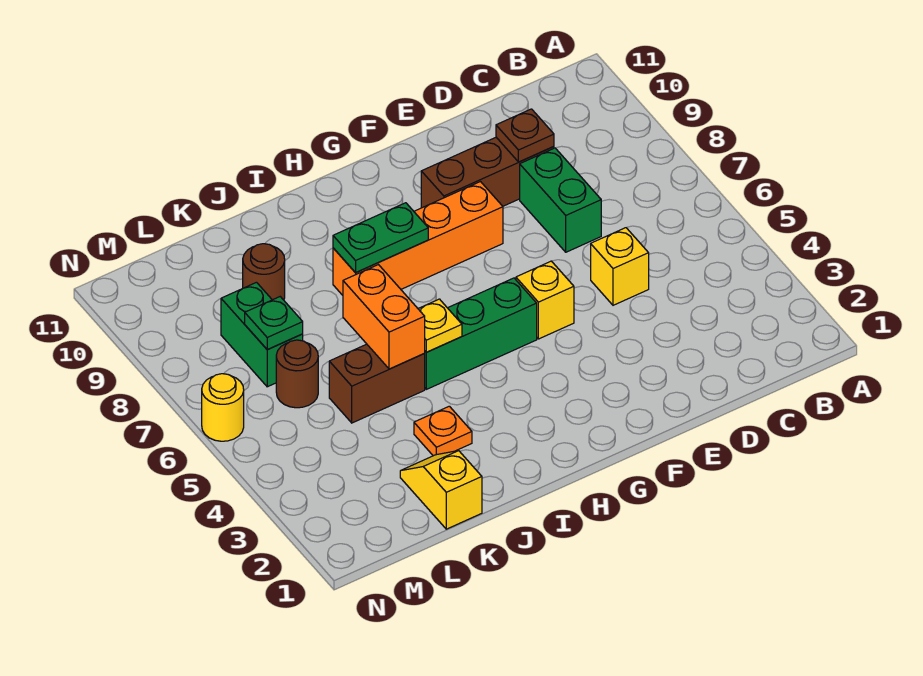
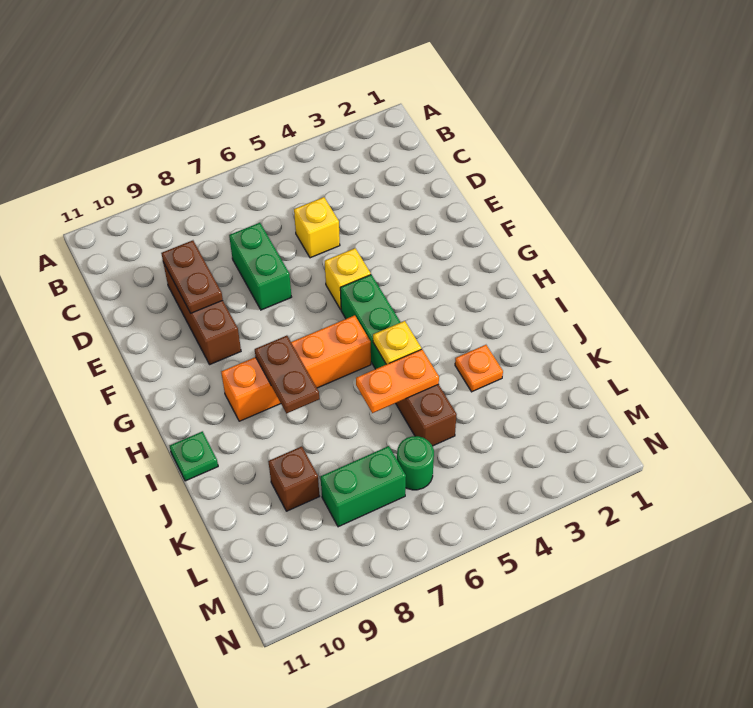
green brick D7:D8 level 1 -> green brick D7:E7 level 1
brown plate D9 level 2 -> brown plate D9:E9 level 2
orange brick F8:I8 level 1 -> orange brick H6:H9 level 1
green plate H8:I8 level 2 -> brown plate H8:I8 level 2
orange brick J5:J6 level 2 -> orange plate J5:J6 level 2
yellow slope K1:K2 level 1 top 1 -> none
brown round brick K9 level 1 -> brown brick K9 level 1
brown round brick L6 level 1 -> green round brick L6 level 1
green plate L7 level 2 -> green plate I11 level 1
yellow round brick N6 level 1 -> none

